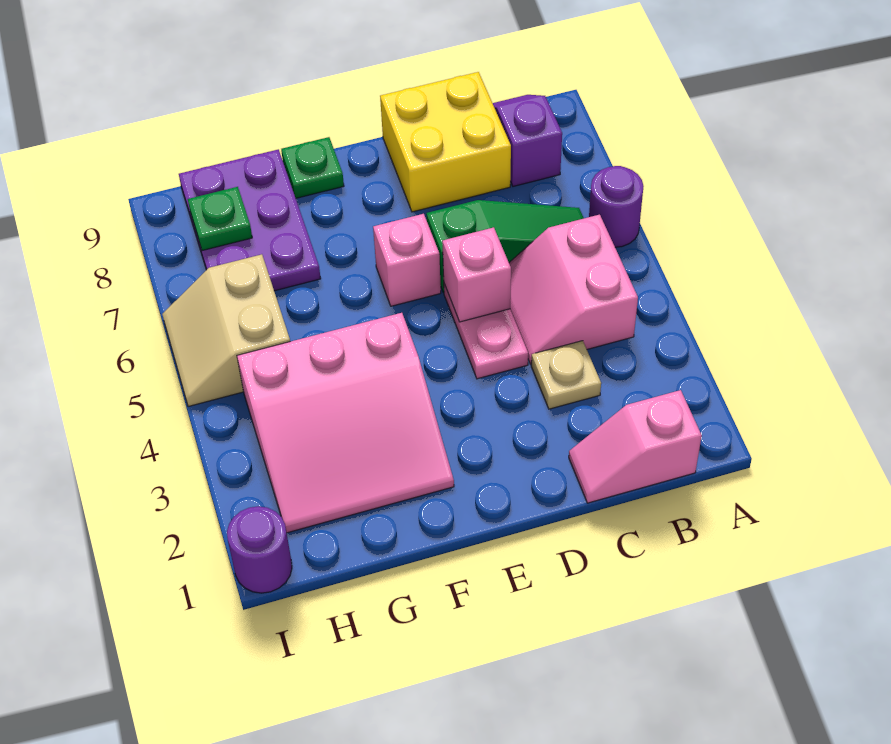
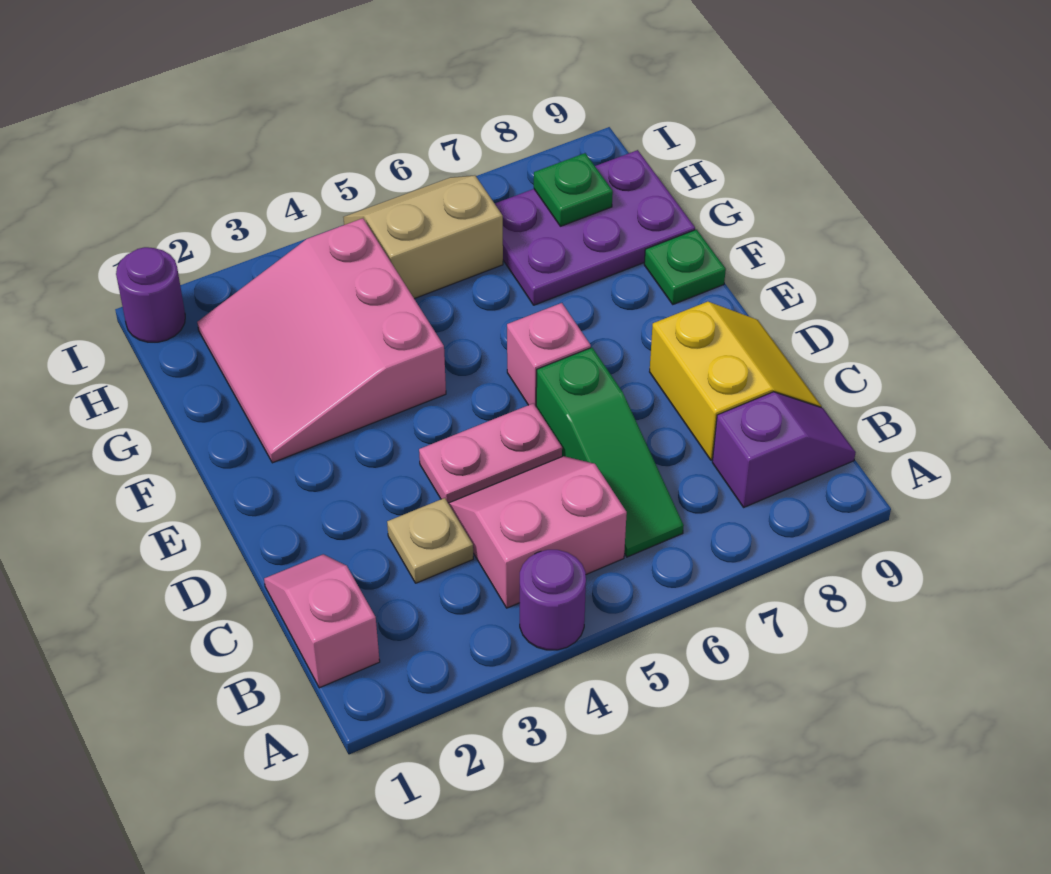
purple round brick A6 level 1 -> purple round brick A4 level 1
yellow brick C8:D9 level 1 -> yellow slope C8:D9 level 1 top 8
pink brick D5 level 2 -> none

